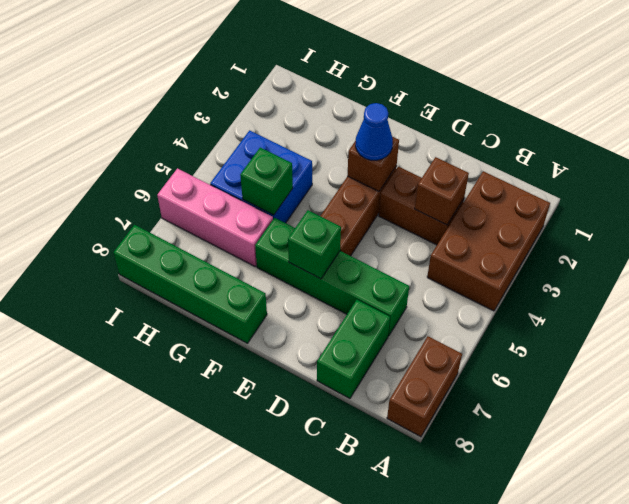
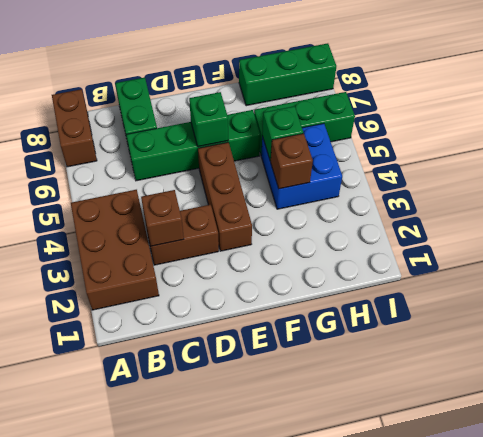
brown brick E3 level 2 -> brown brick G4 level 2
blue cone E3 level 3 -> none
green brick F8:I8 level 1 -> green brick G8:I8 level 1
pink brick G6:I6 level 1 -> green brick G6:I6 level 1

